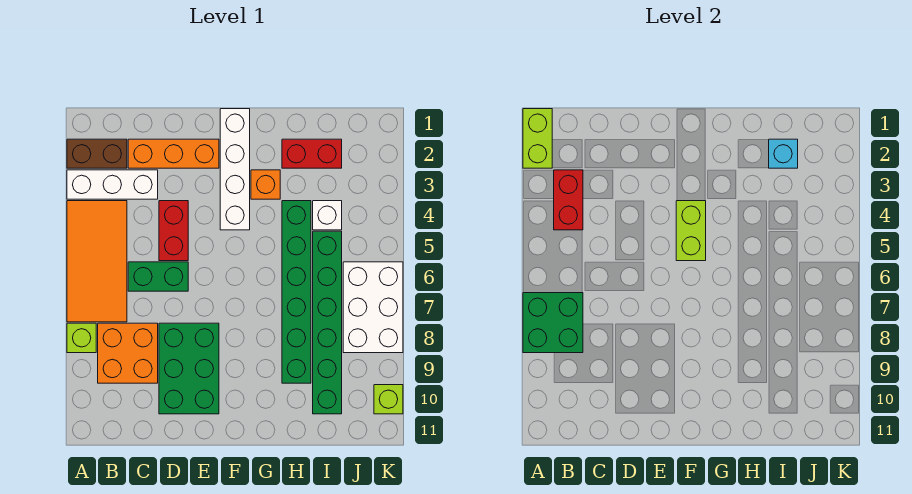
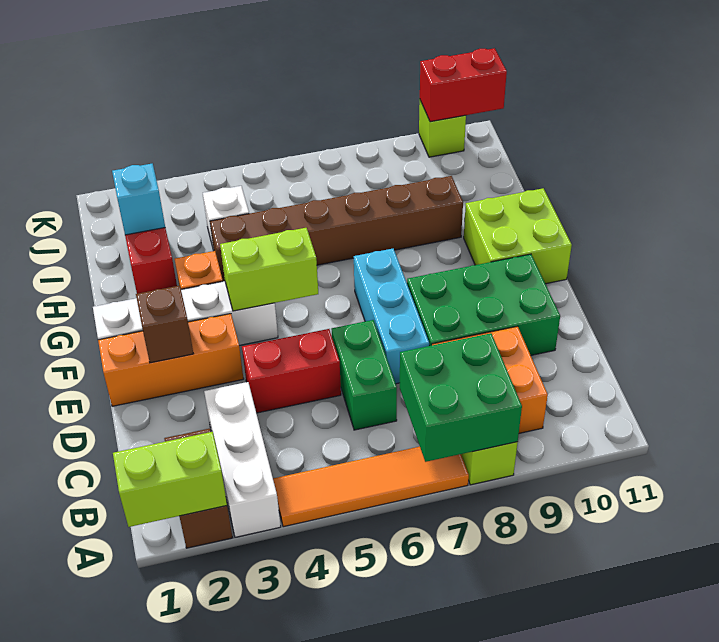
orange tile A4:B7 level 1 -> orange tile A4:A7 level 1
red brick B3:B4 level 2 -> red brick K10:K11 level 2
orange brick C2:E2 level 1 -> orange brick E1:E3 level 1
none -> cyan brick D7:F7 level 1
none -> brown brick E2 level 2
none -> lime brick F10:G11 level 1
green brick H4:H9 level 1 -> brown brick H4:H9 level 1
green brick I5:I10 level 1 -> none
white brick J6:K8 level 1 -> none

